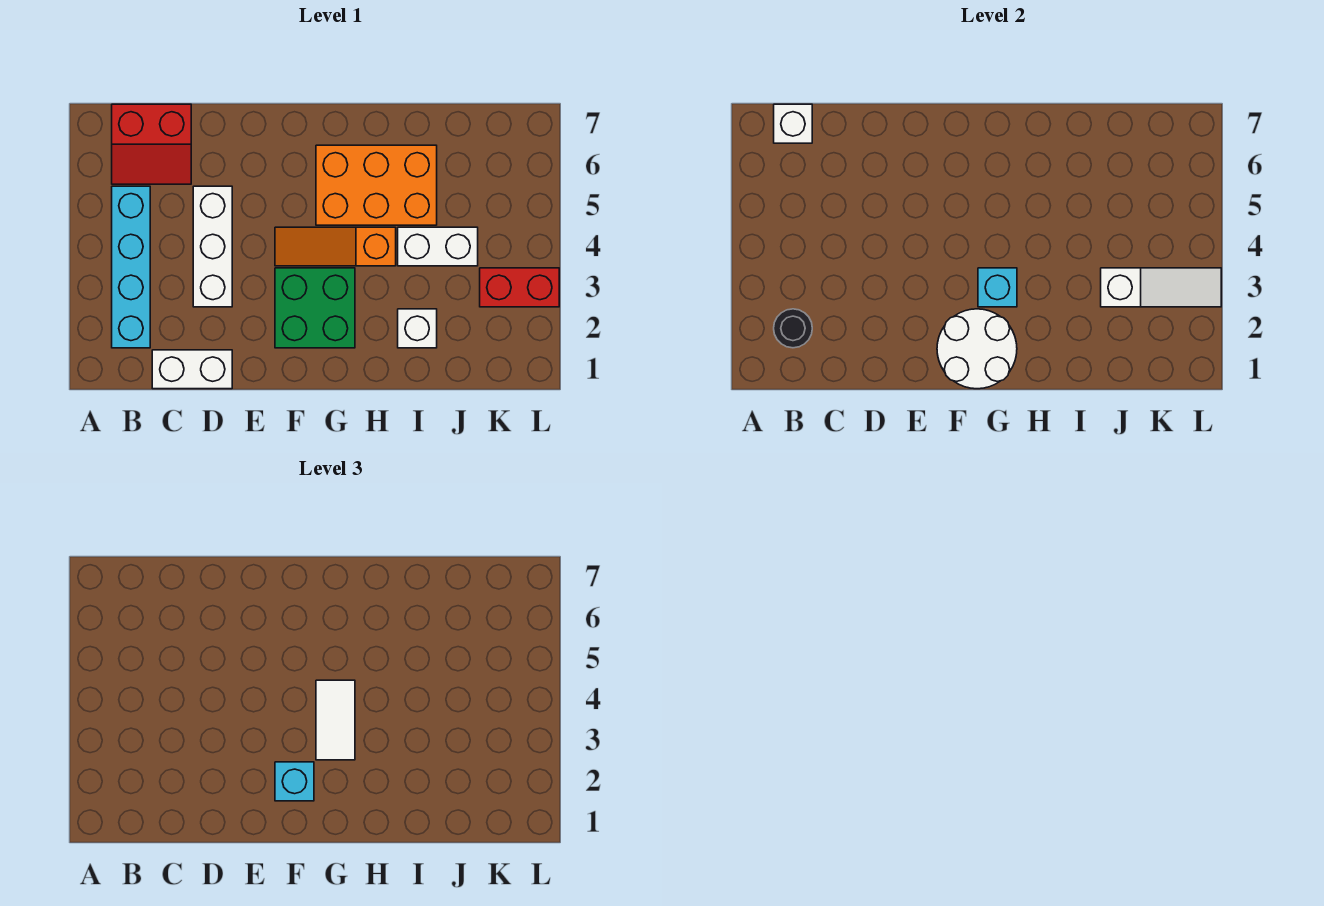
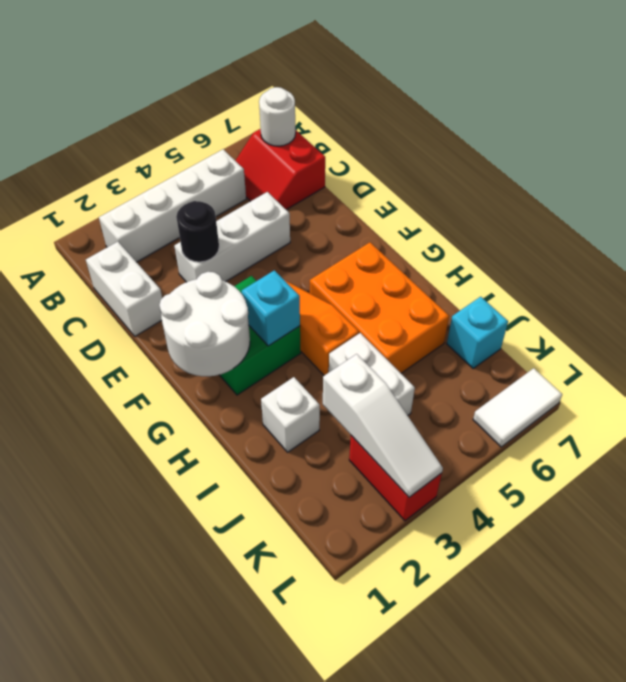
cyan brick B2:B5 level 1 -> white brick B2:B5 level 1
black round brick B2 level 2 -> black round brick D3 level 2
white brick B7 level 2 -> white round brick B7 level 2
cyan brick F2 level 3 -> cyan brick J7 level 1
white tile G3:G4 level 3 -> white tile L6:L7 level 1

